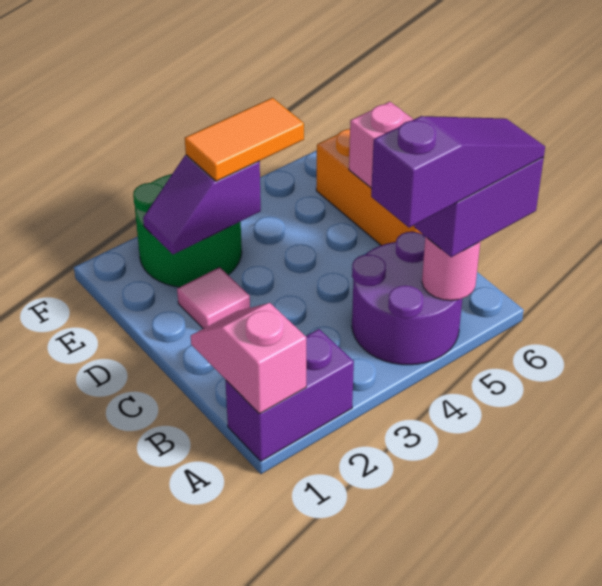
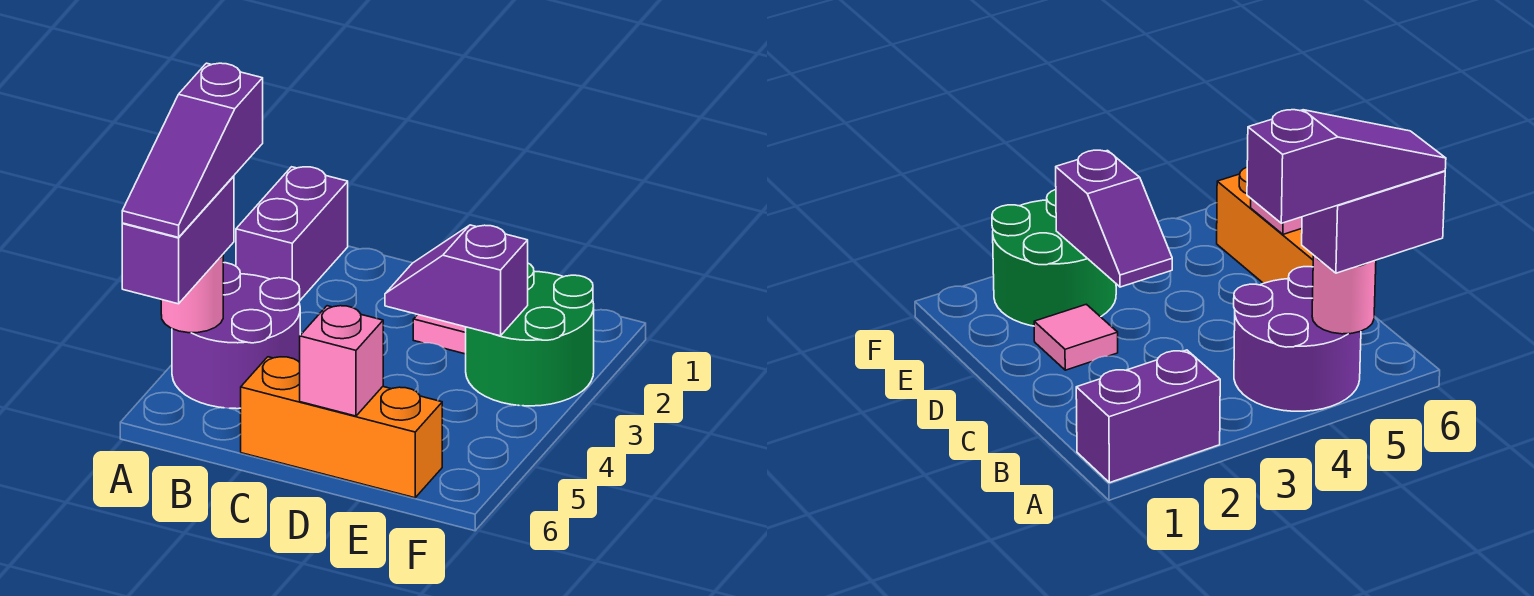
pink slope A1:B1 level 2 top A -> none
purple slope E2:E3 level 2 top 3 -> purple slope D3:E3 level 2 top E
orange tile E3:E4 level 3 -> none

